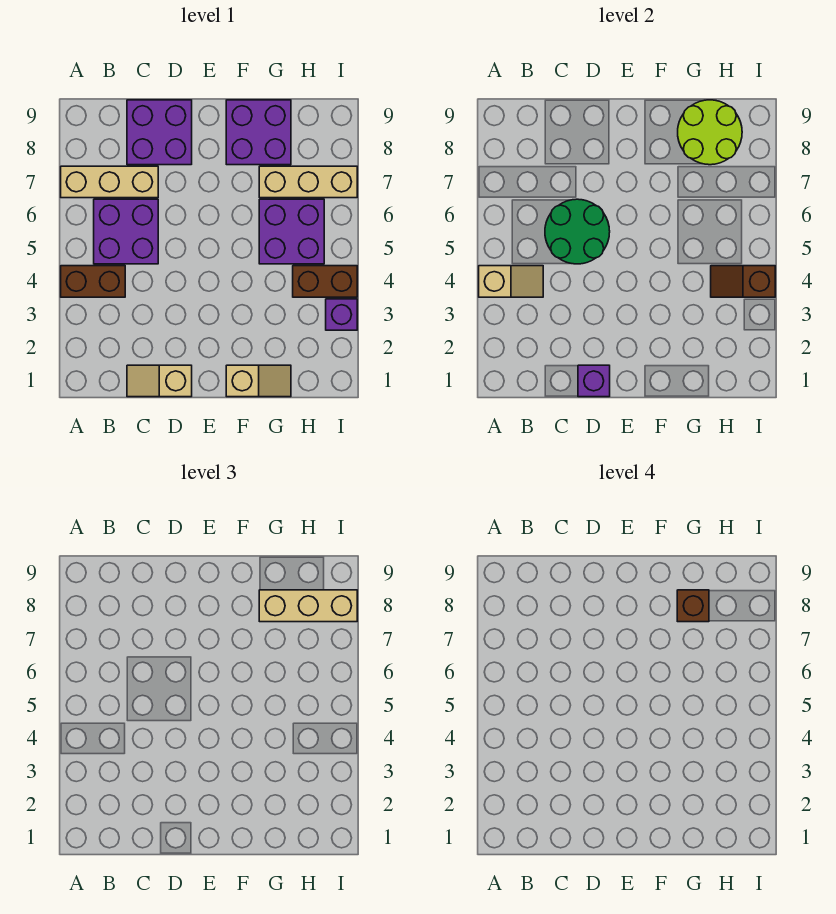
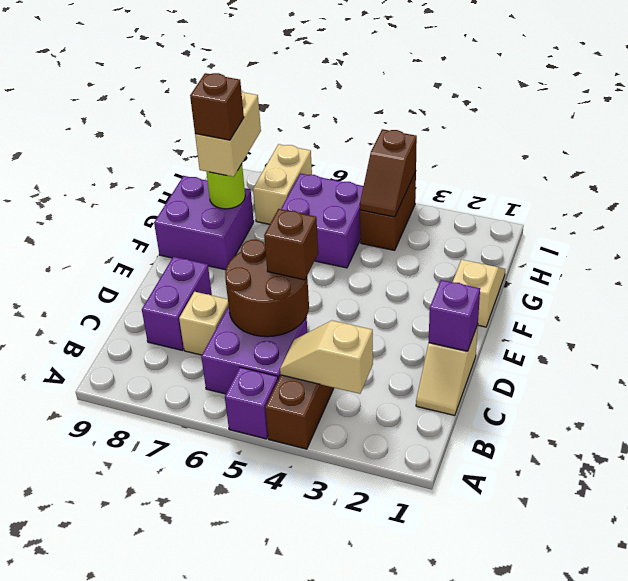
tan slope A4:B4 level 2 top A -> tan slope B3:B4 level 2 top 3
tan brick A7:C7 level 1 -> tan brick C7 level 1
green round brick C5:D6 level 2 -> brown round brick C5:D6 level 2
purple brick C8:D9 level 1 -> purple brick C8:D8 level 1
none -> brown brick D5 level 3
tan brick G7:I7 level 1 -> tan brick H7:I7 level 1
lime round brick G8:H9 level 2 -> lime round brick G8 level 2
tan brick G8:I8 level 3 -> tan brick G8:H8 level 3
purple brick I3 level 1 -> purple brick A5 level 1

